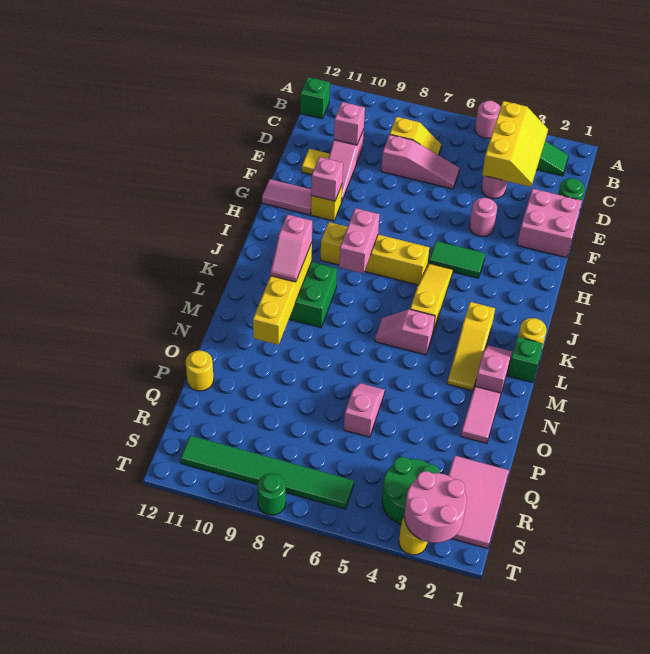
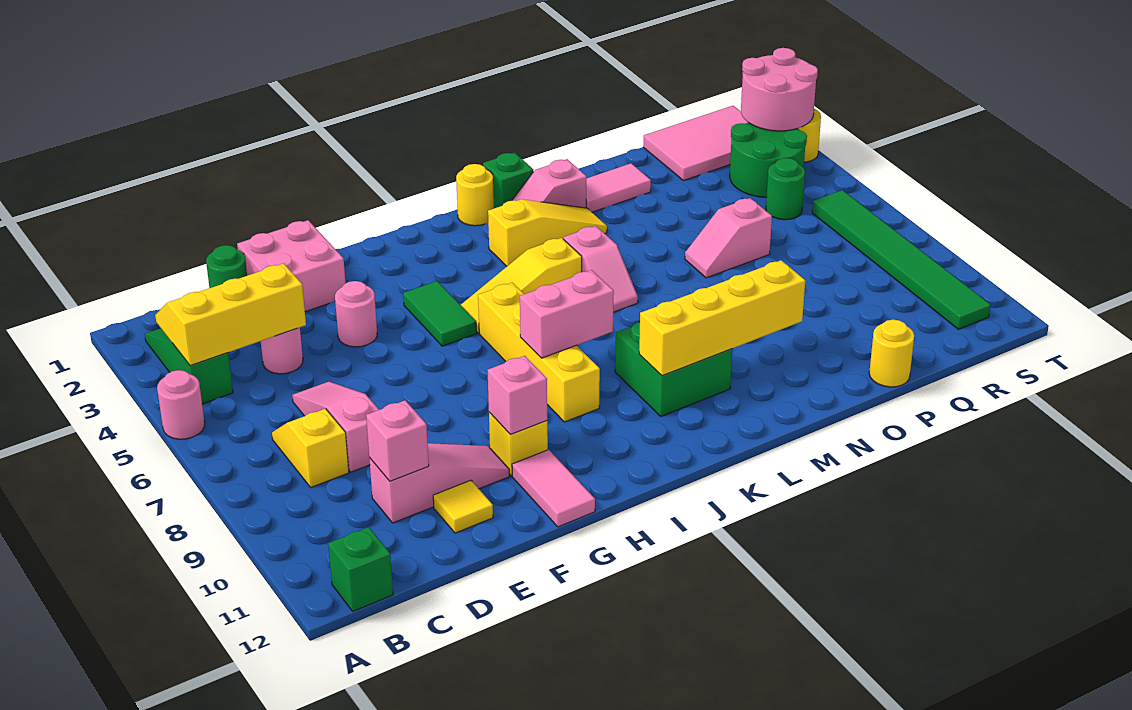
pink slope K10:L10 level 3 top K -> none
green round brick T8 level 1 -> green round brick R5 level 1

